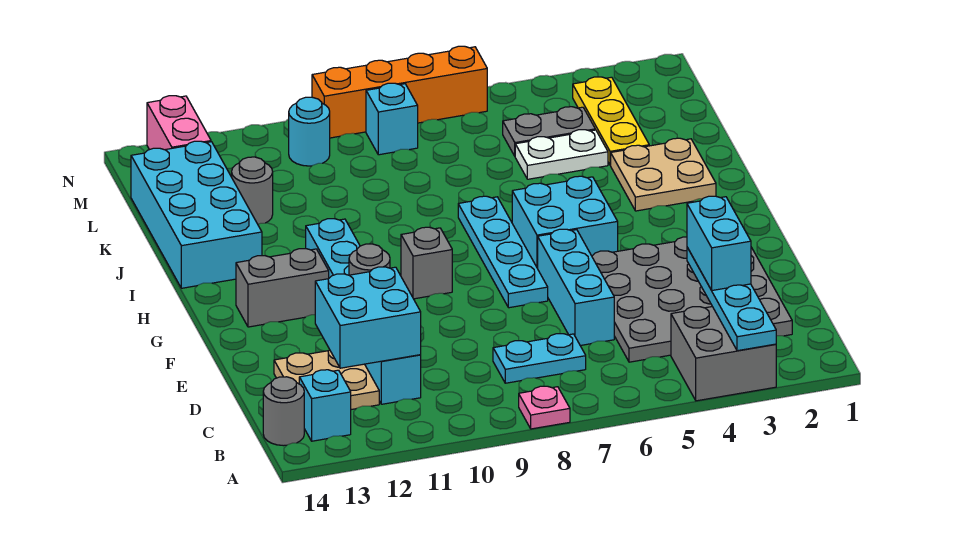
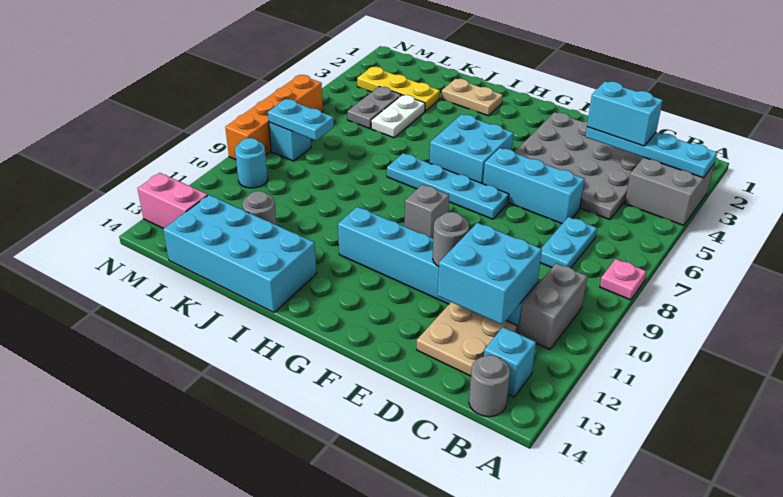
grey brick G12:G13 level 1 -> grey brick B10:B11 level 1
tan plate I2:J3 level 1 -> tan plate I2:J2 level 1
none -> cyan plate L8:M8 level 2

